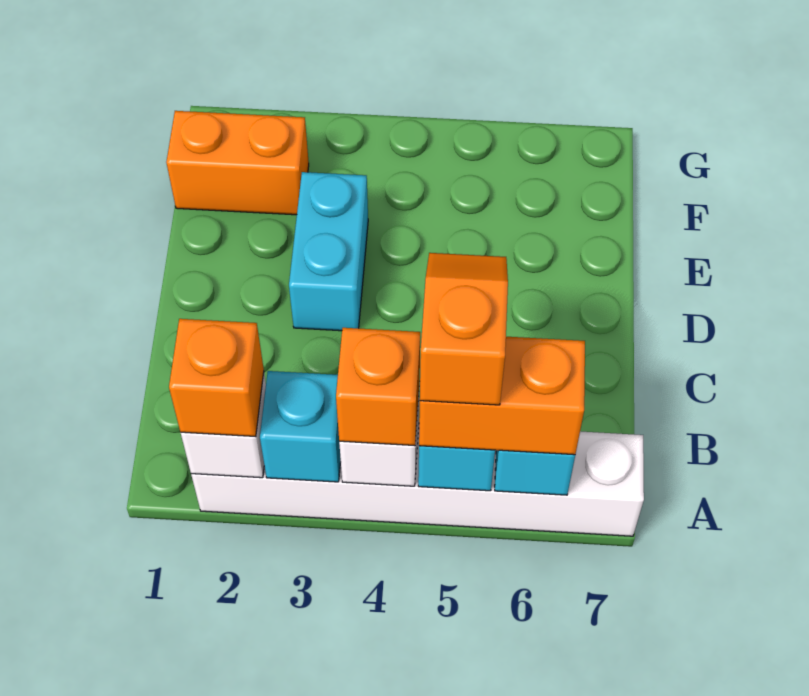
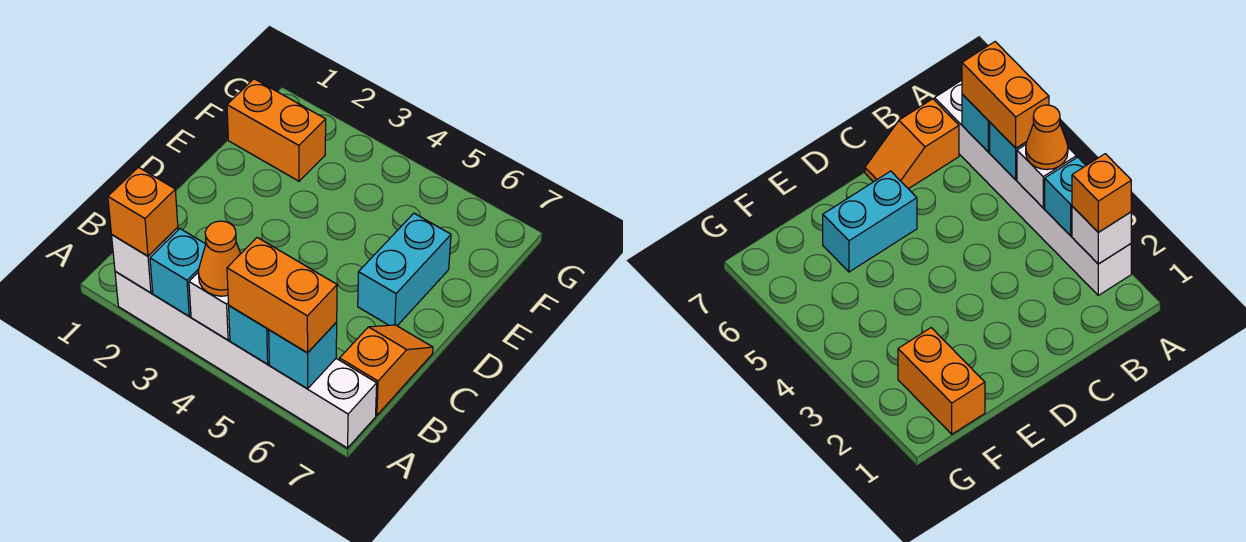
orange brick A4 level 3 -> orange cone A4 level 3
orange slope A5:B5 level 4 top A -> orange slope B7:C7 level 1 top B
cyan brick D3:E3 level 1 -> cyan brick D6:E6 level 1

